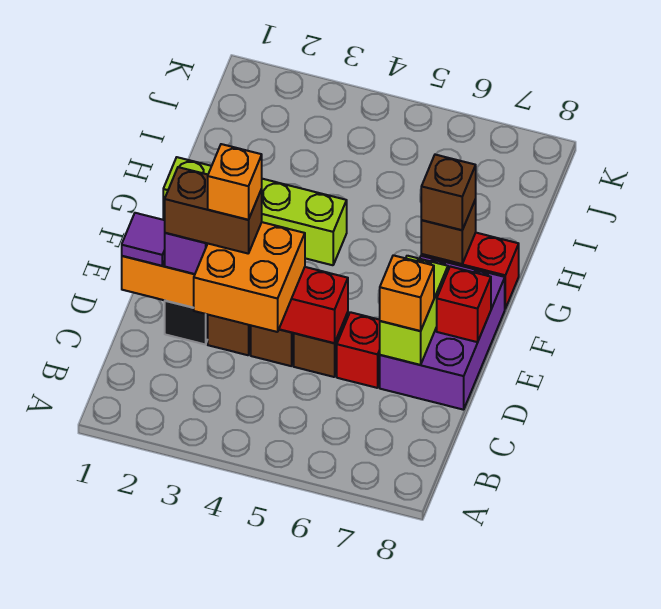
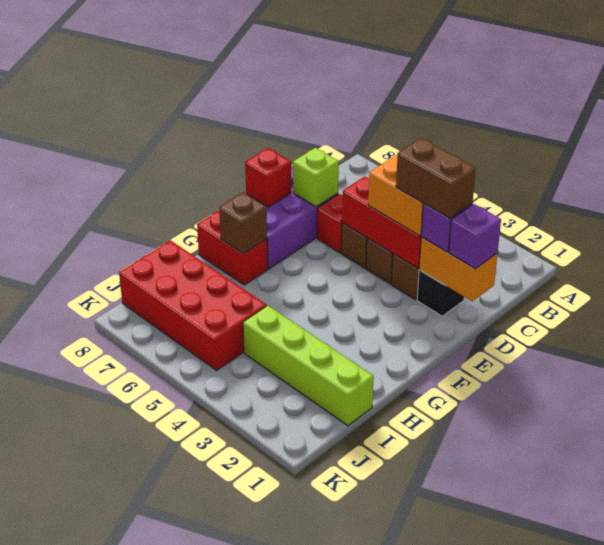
purple tile D1 level 3 -> purple brick D1 level 3
orange brick D3 level 5 -> none
lime brick D7:E7 level 2 -> lime brick D7 level 2
orange brick D7 level 3 -> none
lime brick G1:G4 level 1 -> lime brick I1:I4 level 1
brown brick G7 level 3 -> none
none -> red brick I5:J8 level 1

